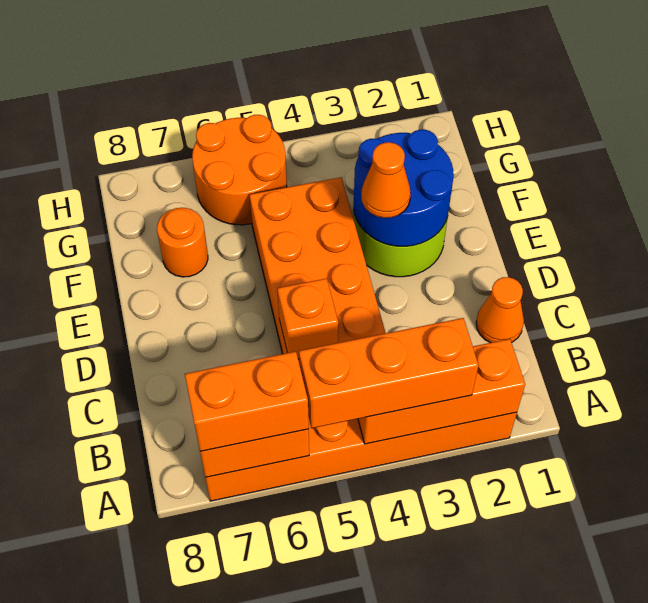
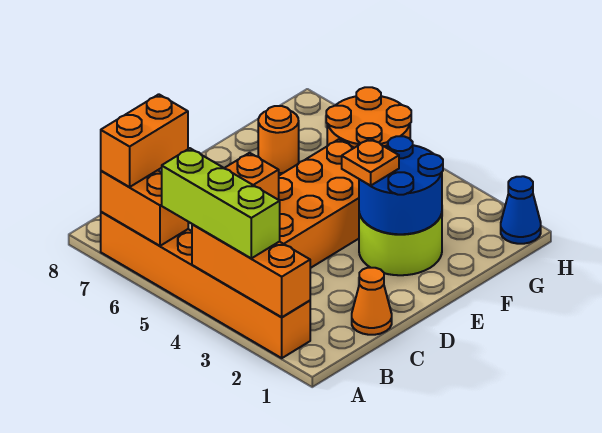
orange brick A3:A5 level 3 -> lime brick A3:A5 level 3
orange brick A6:A7 level 3 -> orange brick A7:B7 level 3
orange cone E3 level 3 -> orange plate E3 level 3
none -> blue cone H1 level 1

